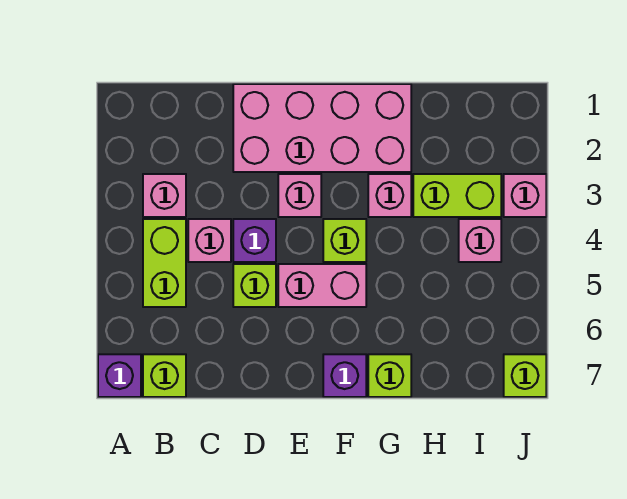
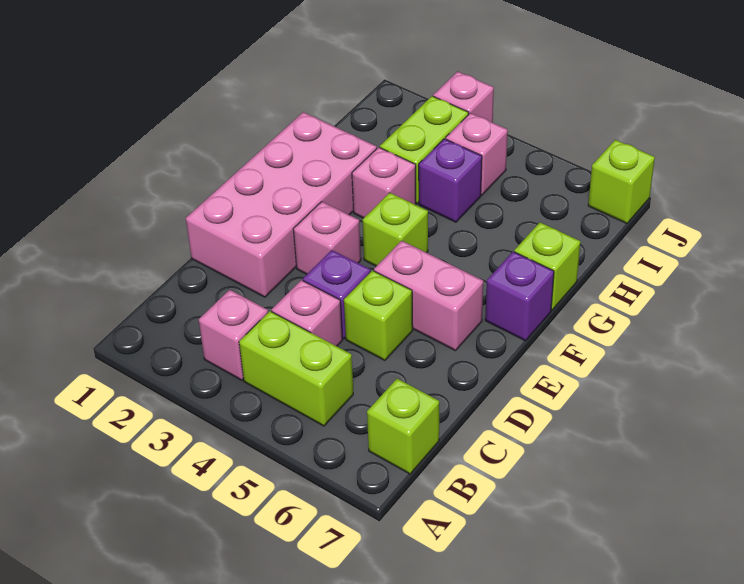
purple brick A7 level 1 -> purple brick H4 level 1
pink brick E5:F5 level 1 -> pink brick E5:E6 level 1

